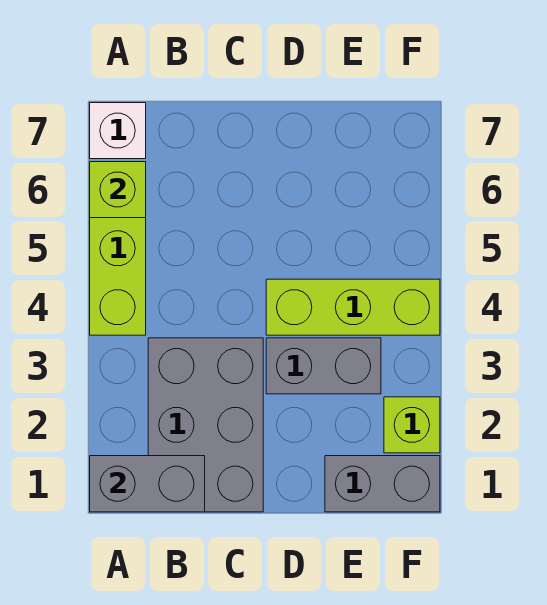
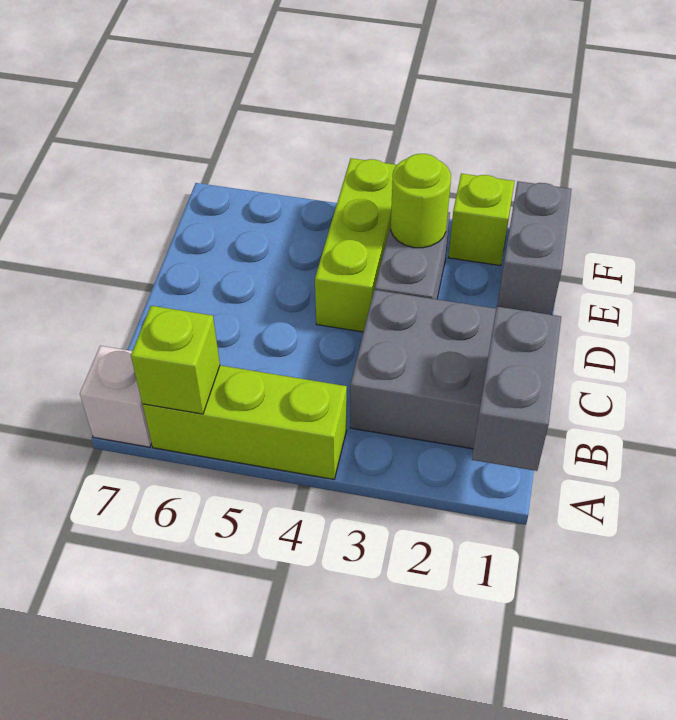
none -> lime round brick E3 level 2

